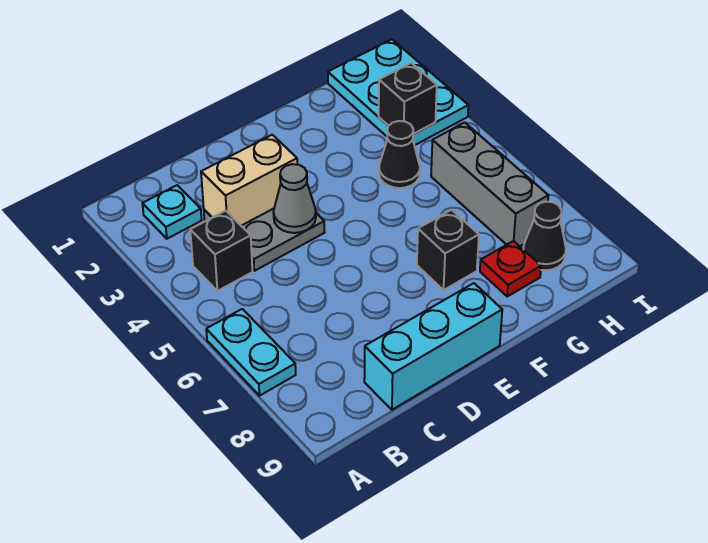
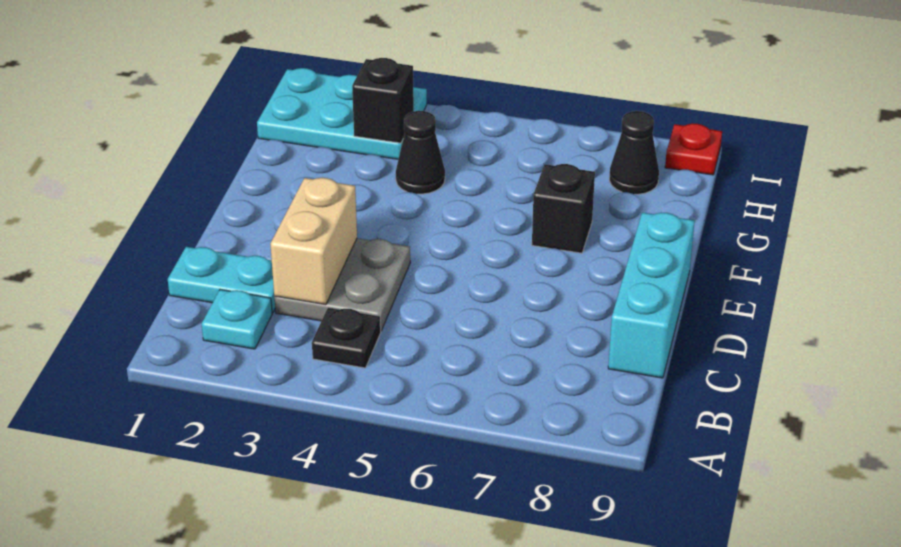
cyan plate A6:A7 level 1 -> cyan plate C1:C2 level 1
black brick B4 level 1 -> black plate B4 level 1
grey cone D4 level 2 -> none
red plate G8 level 1 -> red plate I9 level 1
grey brick H5:H7 level 1 -> none

